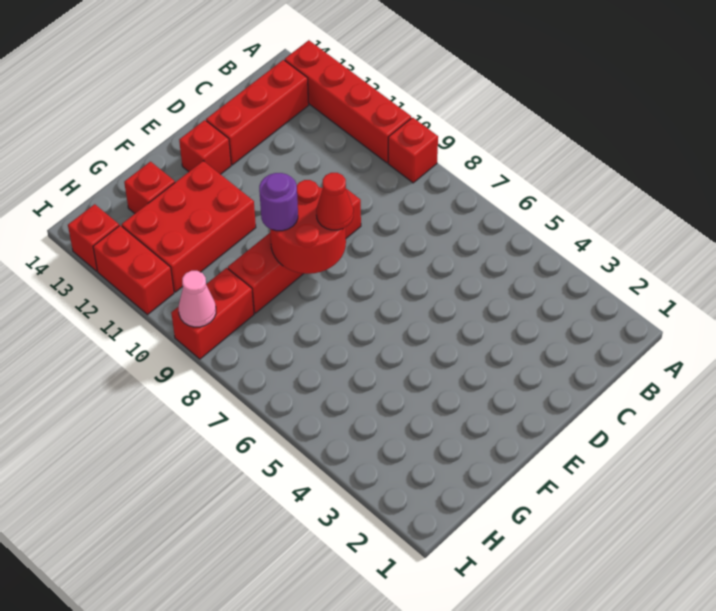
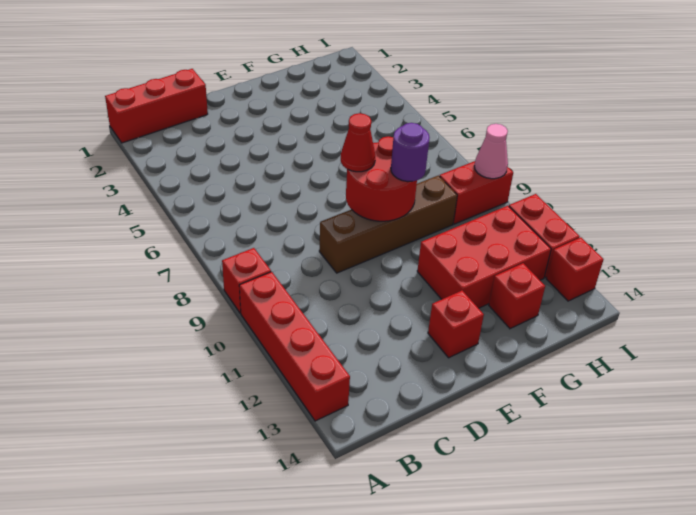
red brick B13:D13 level 1 -> red brick A1:C1 level 1
red brick D9:G9 level 1 -> brown brick D9:G9 level 1

